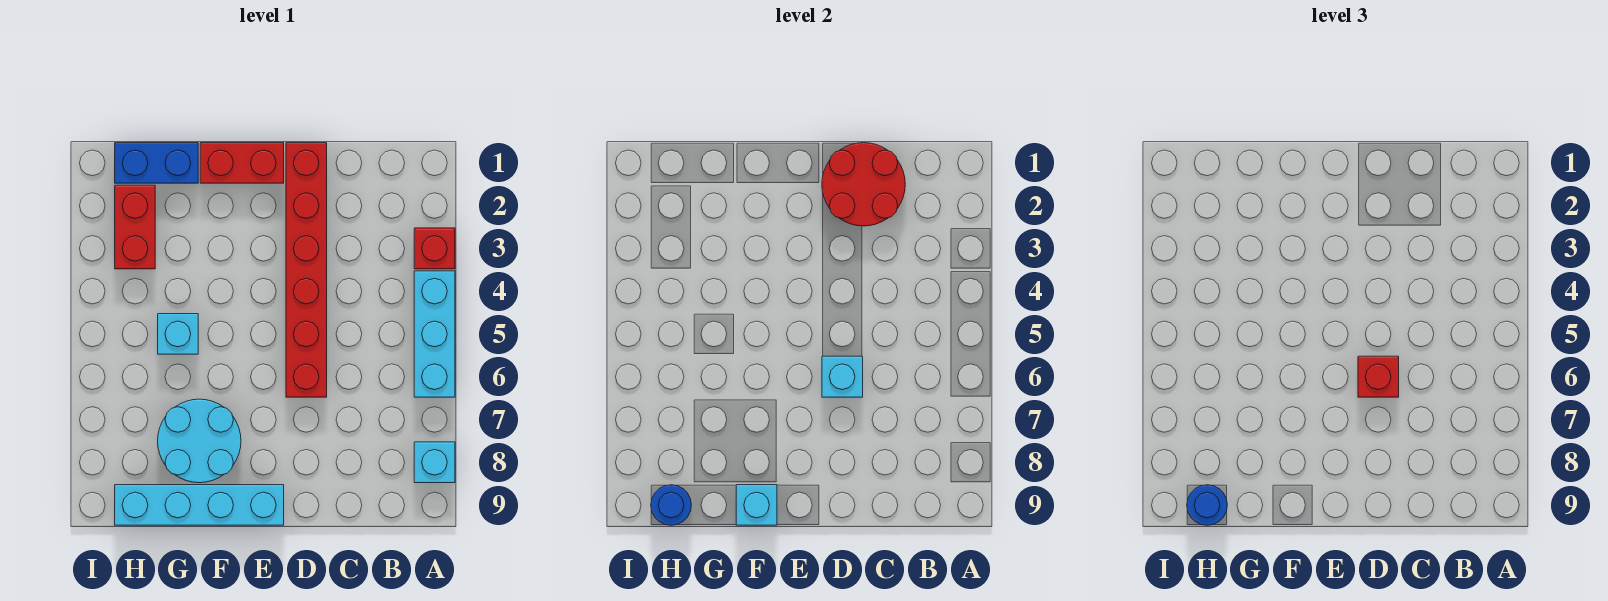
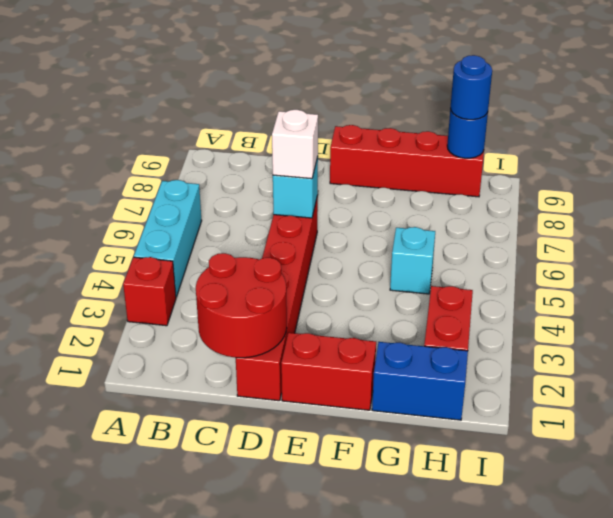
cyan brick A8 level 1 -> none
red brick D6 level 3 -> white brick D6 level 3
cyan brick E9:H9 level 1 -> red brick E9:H9 level 1
cyan round brick F7:G8 level 1 -> none
cyan brick F9 level 2 -> none

